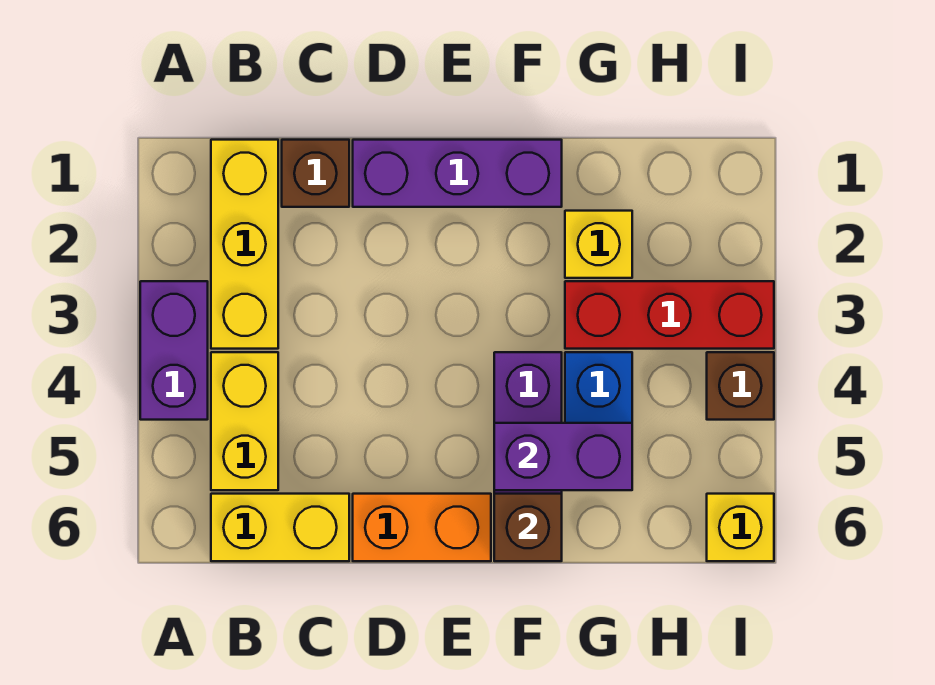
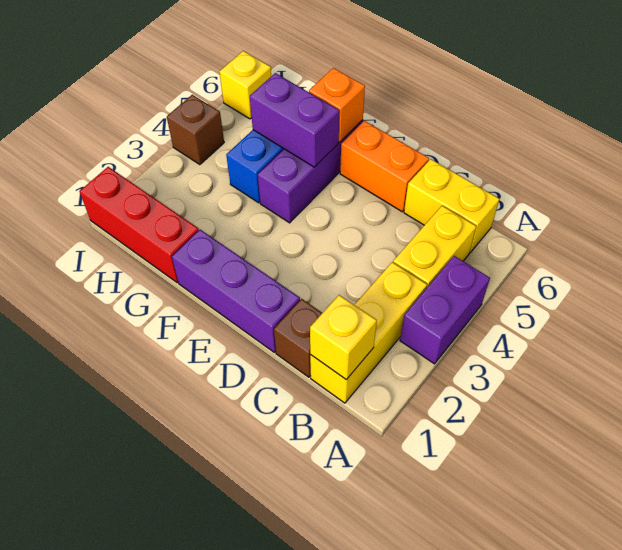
brown brick F6 level 2 -> orange brick F6 level 2
yellow brick G2 level 1 -> yellow brick B1 level 2
red brick G3:I3 level 1 -> red brick G1:I1 level 1

